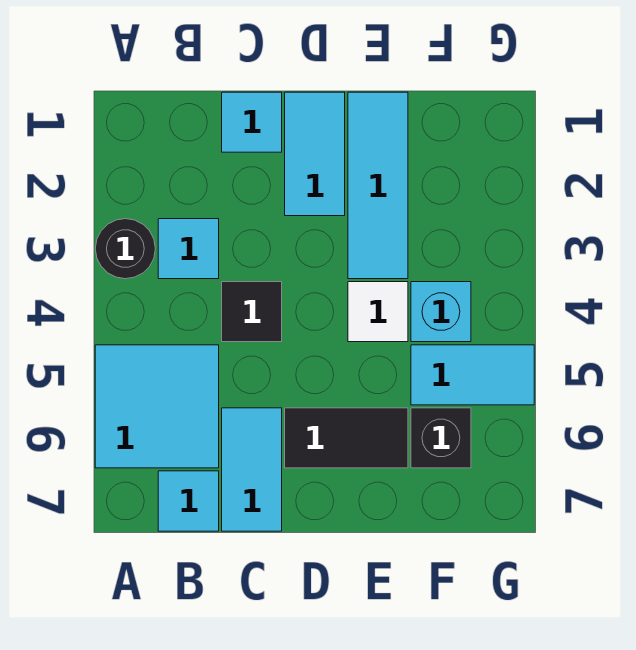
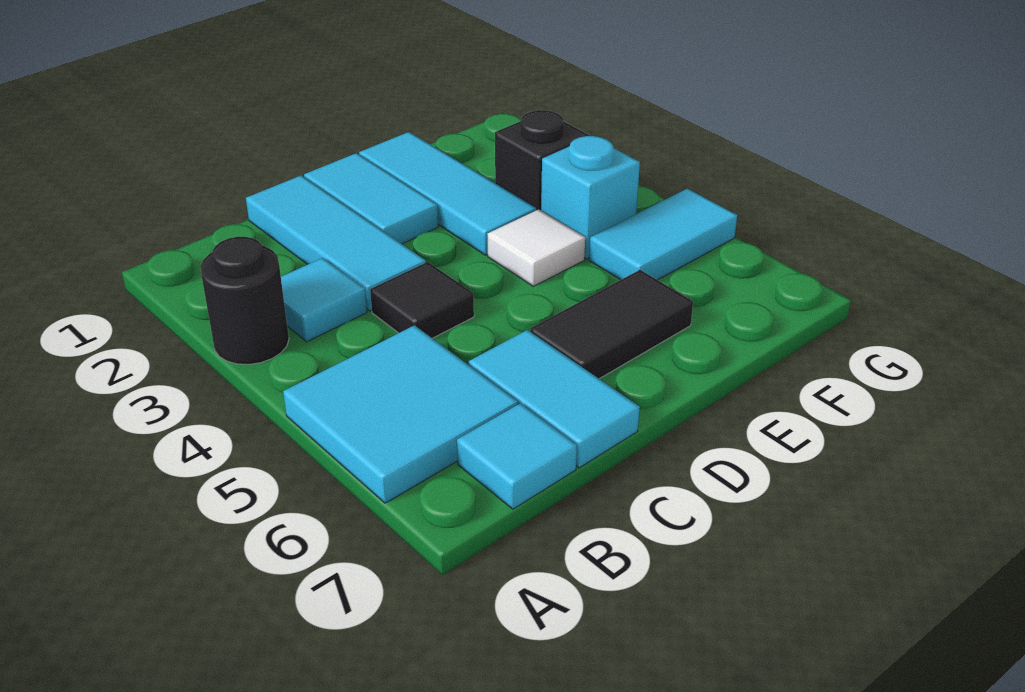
cyan tile C1 level 1 -> cyan tile C1:C3 level 1
black brick F6 level 1 -> black brick F3 level 1

